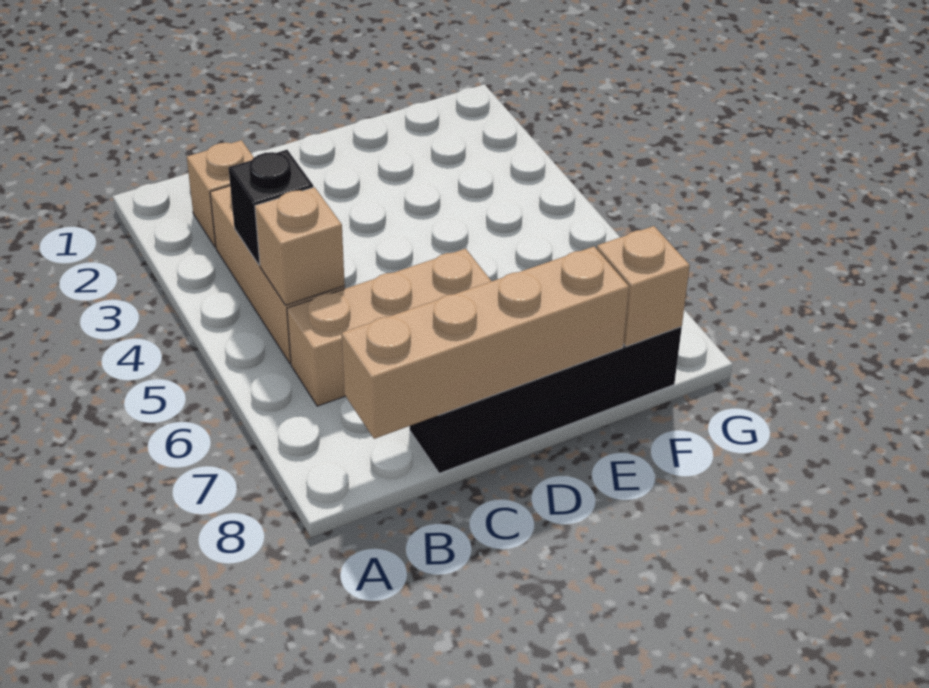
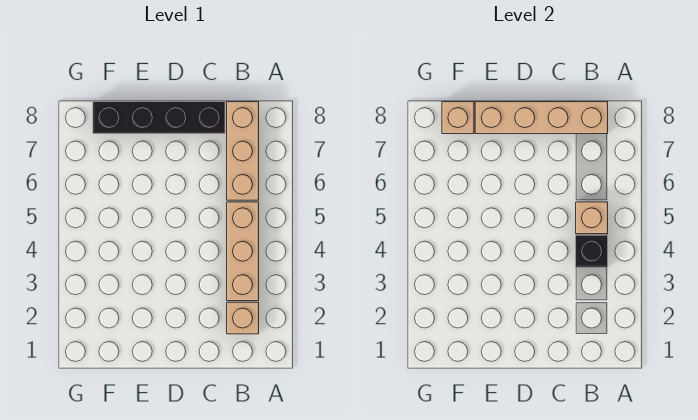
tan brick B6:D6 level 1 -> tan brick B6:B8 level 1

